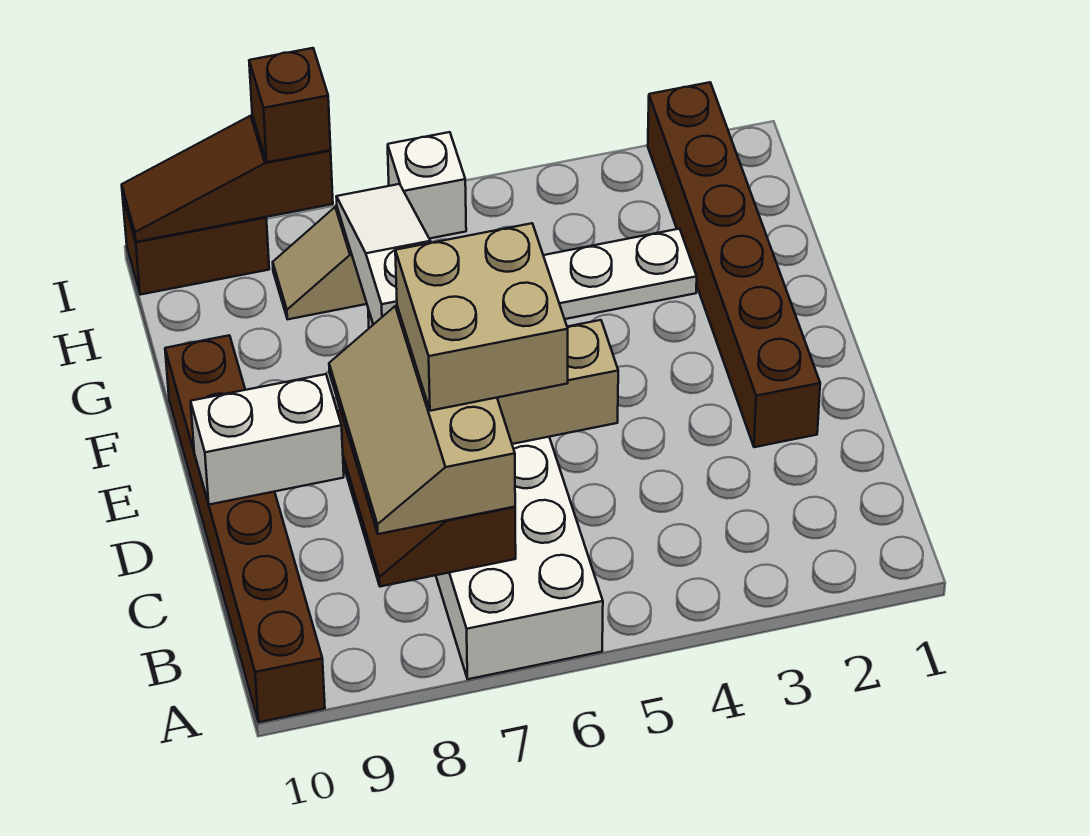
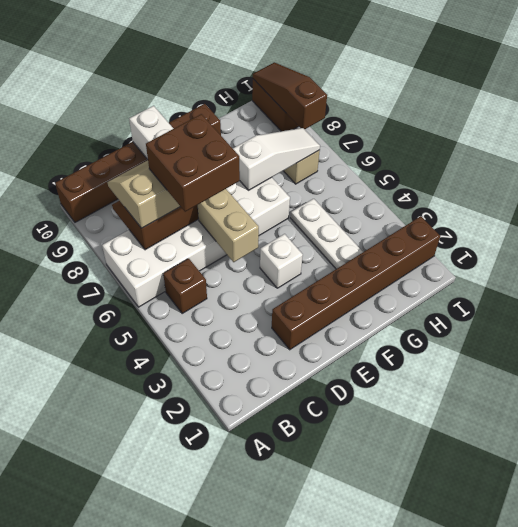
tan brick C6:D7 level 4 -> brown brick C6:D7 level 4
white brick I6 level 1 -> white brick E4 level 1
brown brick I8 level 3 -> brown brick B5 level 1

